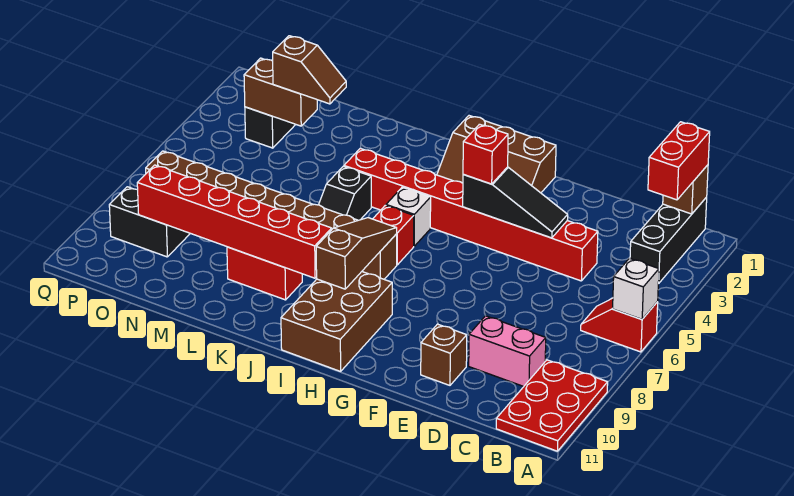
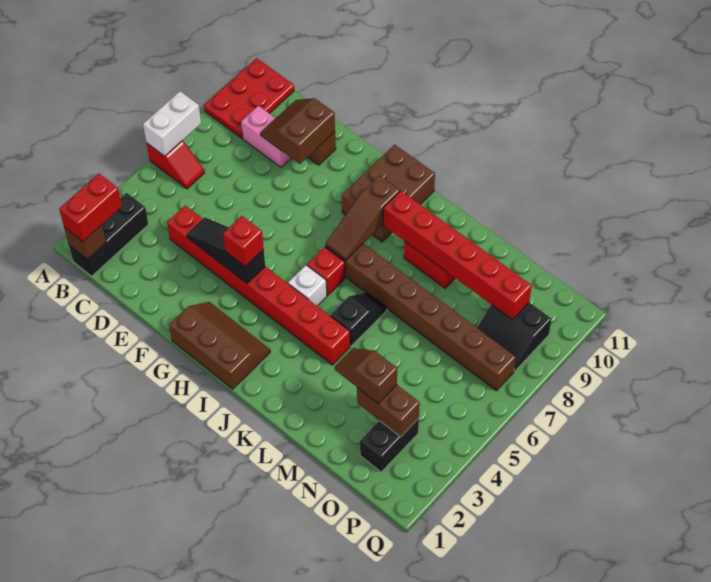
white brick A6 level 2 -> white brick A6:A7 level 2
none -> brown slope D9:E10 level 2 top E

